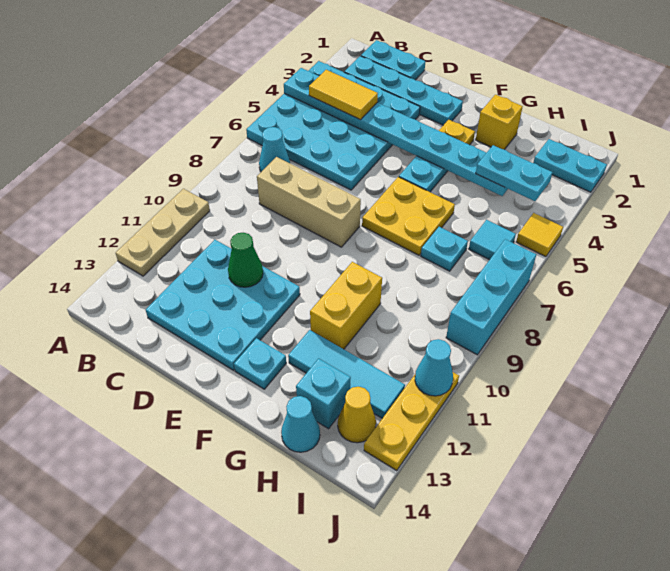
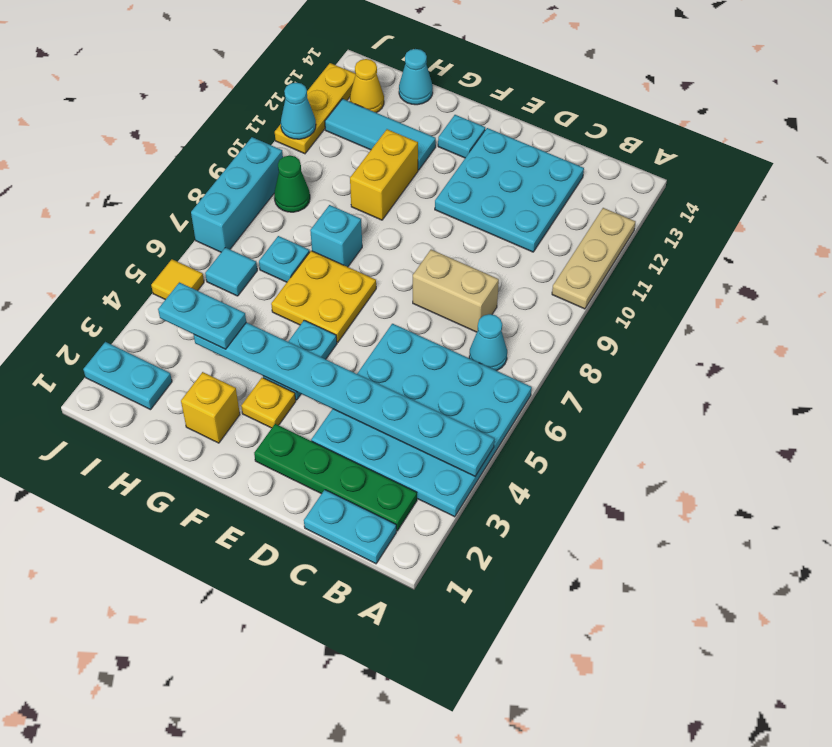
cyan plate B2:E2 level 1 -> green plate B2:E2 level 1
yellow tile B4:C4 level 3 -> none
tan brick C8:E8 level 1 -> tan brick C8:D8 level 1
green cone D11 level 2 -> green cone I9 level 1
cyan brick H13 level 1 -> cyan brick G8 level 1

